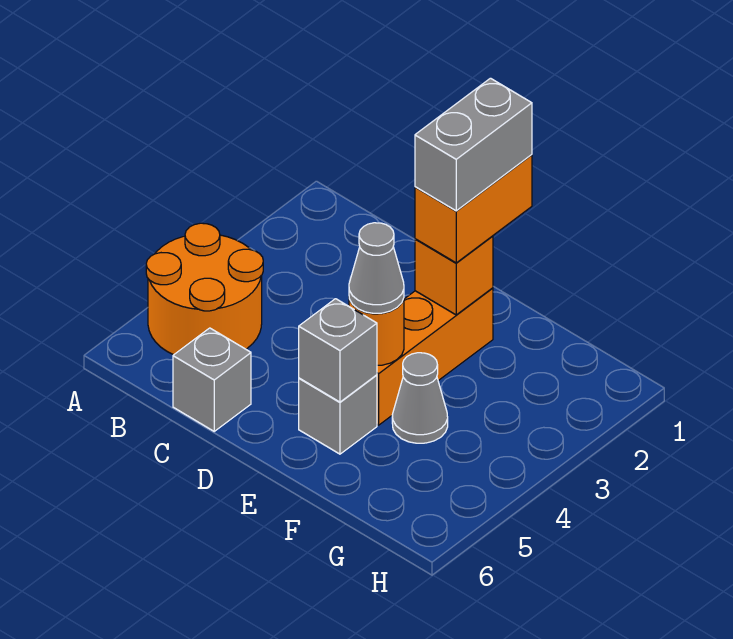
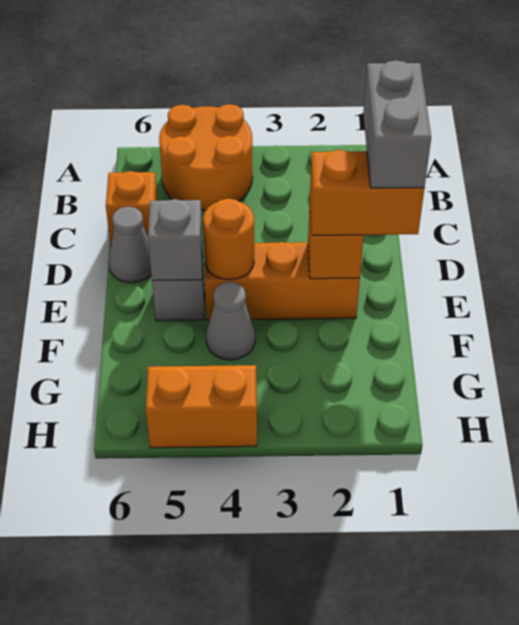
grey brick C6 level 1 -> orange brick C6 level 1
grey brick E1:E2 level 4 -> grey brick D1:E1 level 4
grey cone E4 level 3 -> grey cone D6 level 1
none -> orange brick H4:H5 level 1

